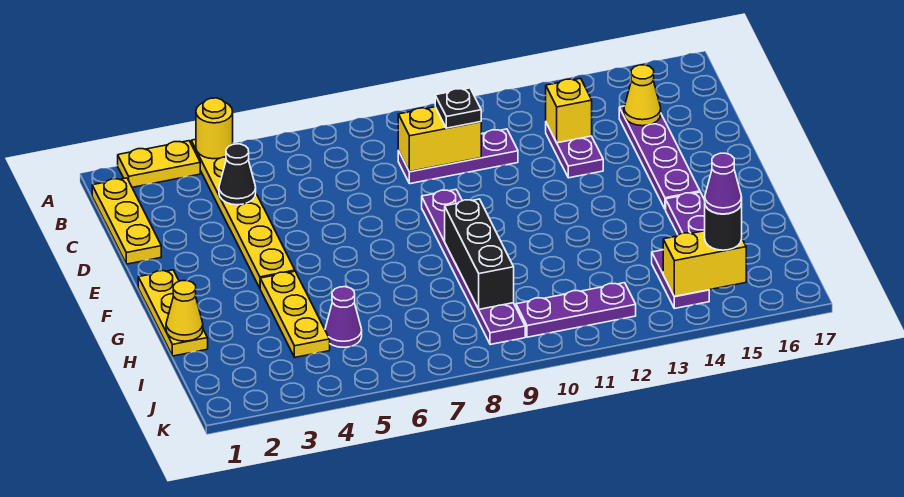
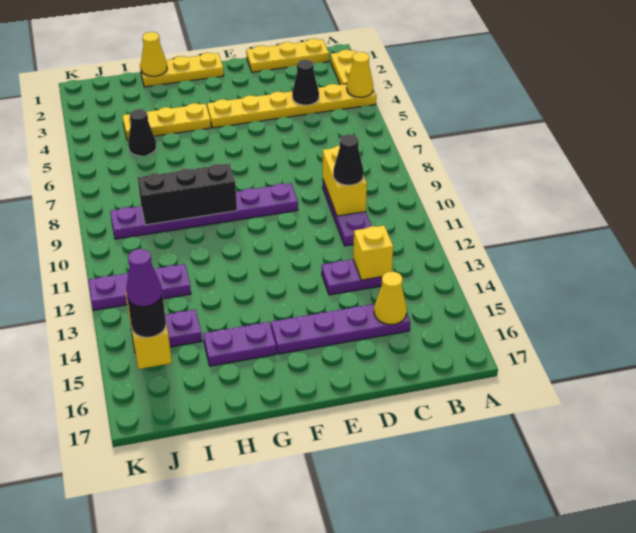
yellow round brick A4 level 2 -> yellow cone A4 level 2
black plate C10 level 3 -> black cone C10 level 3
purple cone I5 level 1 -> black cone I5 level 1
purple plate J10:J12 level 1 -> purple plate I12:K12 level 1

